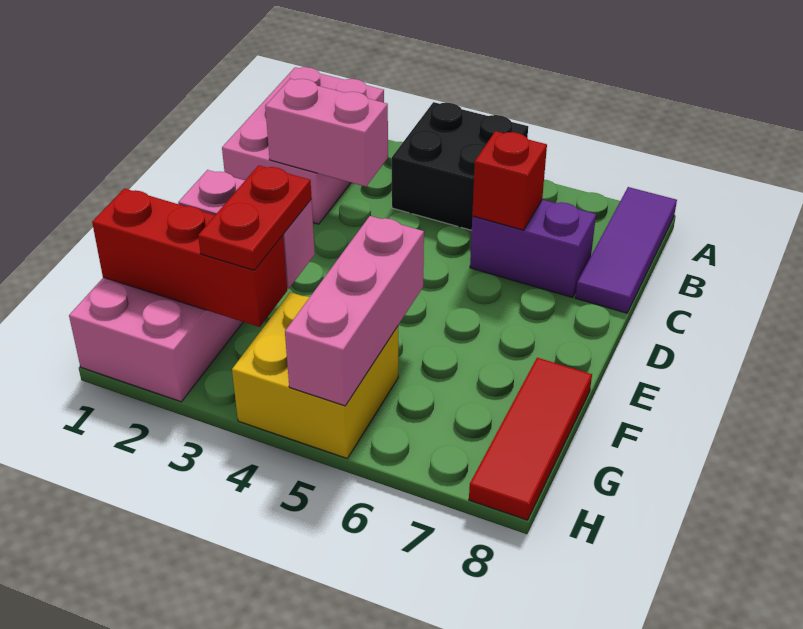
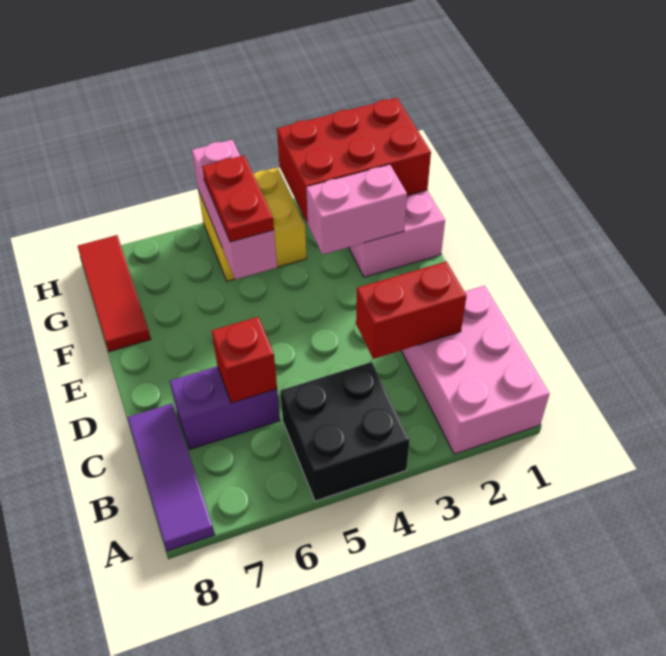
pink brick C2:C3 level 2 -> red brick C2:C3 level 2
red plate F3:G3 level 3 -> red plate F5:G5 level 3
red brick G1:G3 level 2 -> red brick G1:H3 level 2

